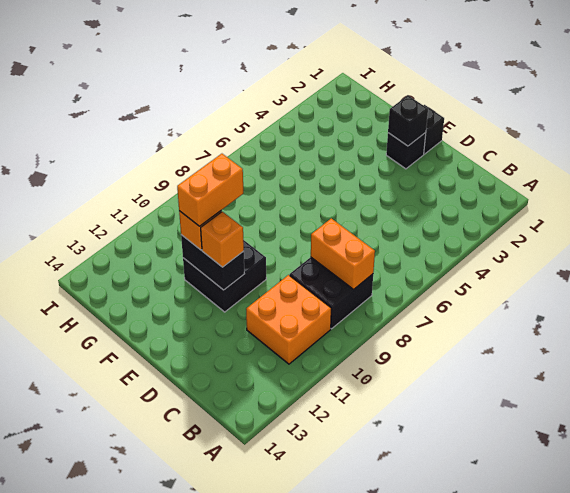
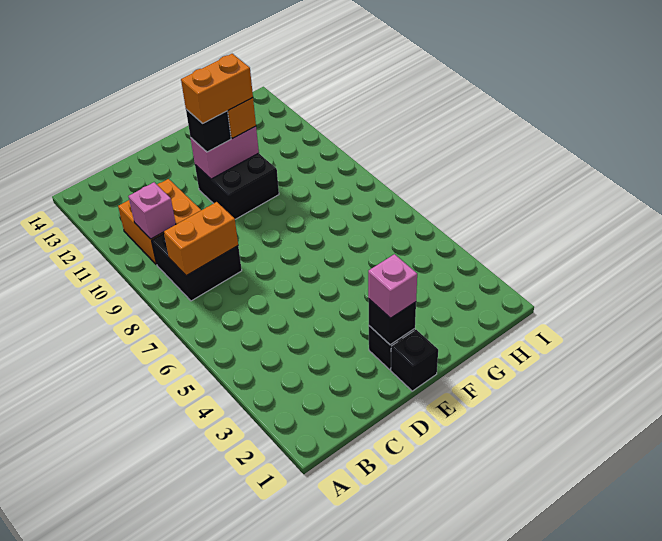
none -> pink brick B10 level 2
none -> pink brick E2 level 3
black brick E11:F11 level 2 -> pink brick E11:F11 level 2
orange brick E11 level 3 -> black brick E11 level 3
orange brick F10:F11 level 4 -> orange brick E11:F11 level 4

